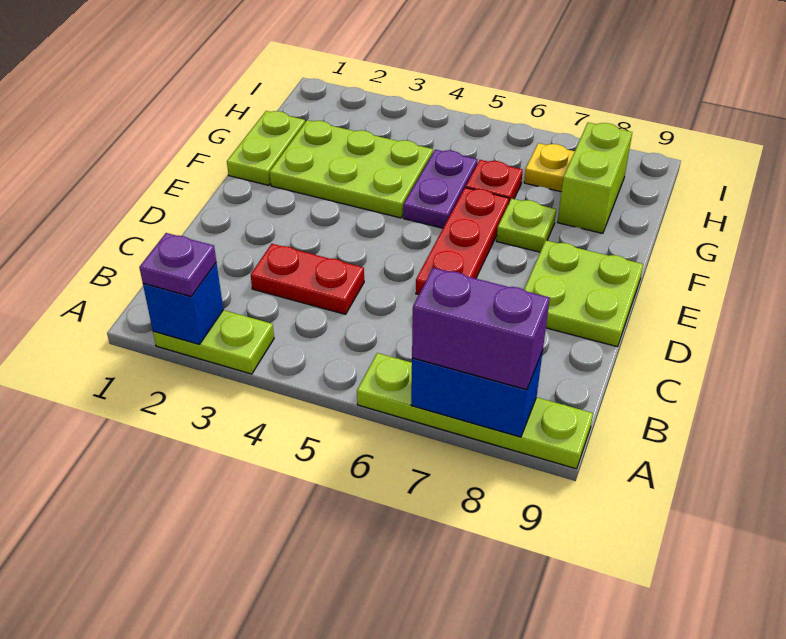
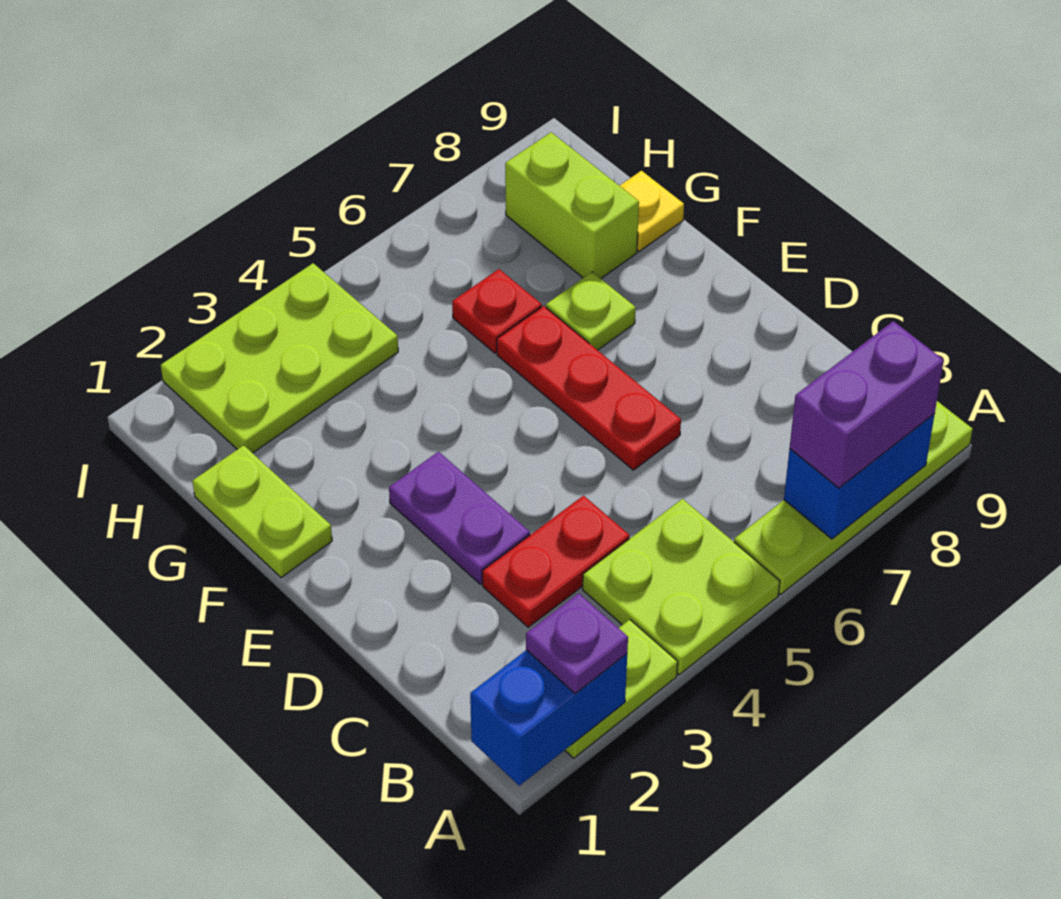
blue brick A2 level 2 -> blue brick A1:A2 level 2
lime plate D8:E9 level 1 -> lime plate A4:B5 level 1
lime plate F2:G4 level 1 -> lime plate H2:I4 level 1
purple plate F5:G5 level 1 -> purple plate D3:E3 level 1
yellow plate H7 level 1 -> yellow plate G9 level 1

